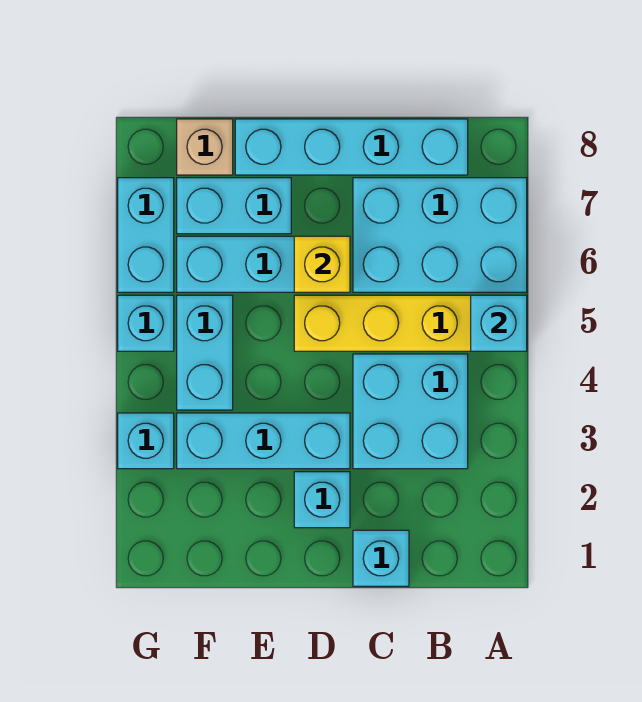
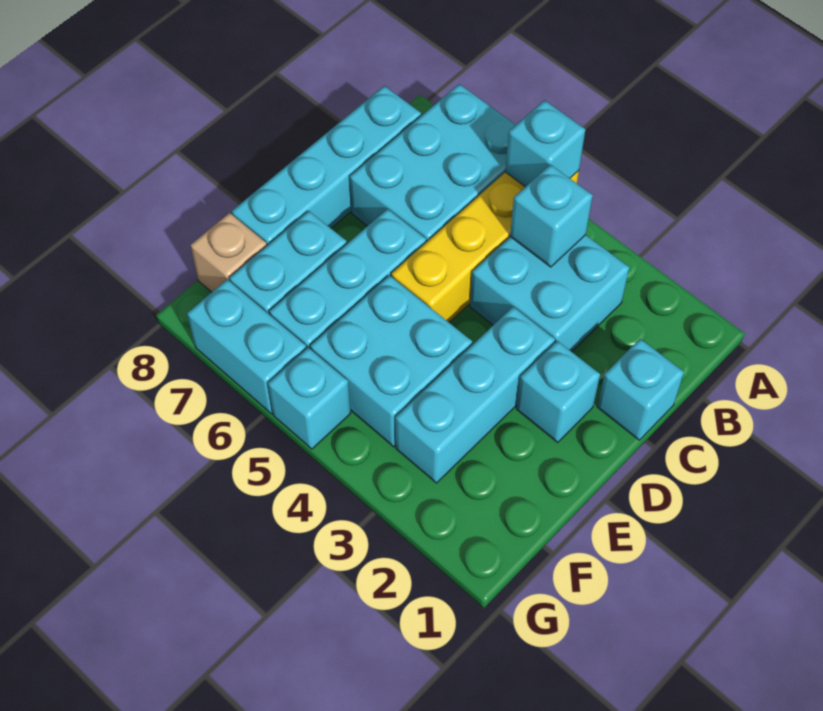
yellow brick D6 level 2 -> none
cyan brick F4:F5 level 1 -> cyan brick E4:F5 level 1
cyan brick G3 level 1 -> cyan brick B4 level 2

